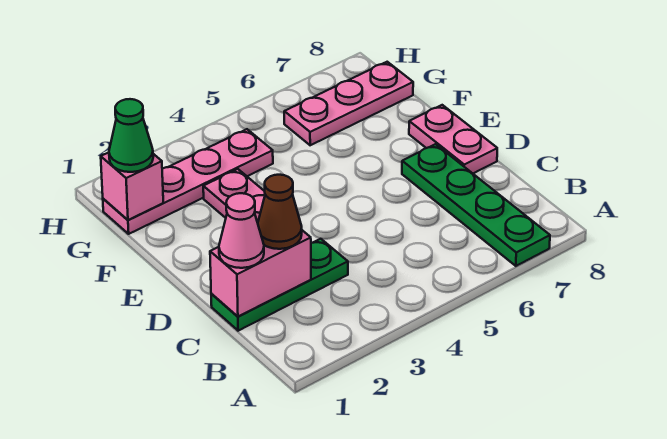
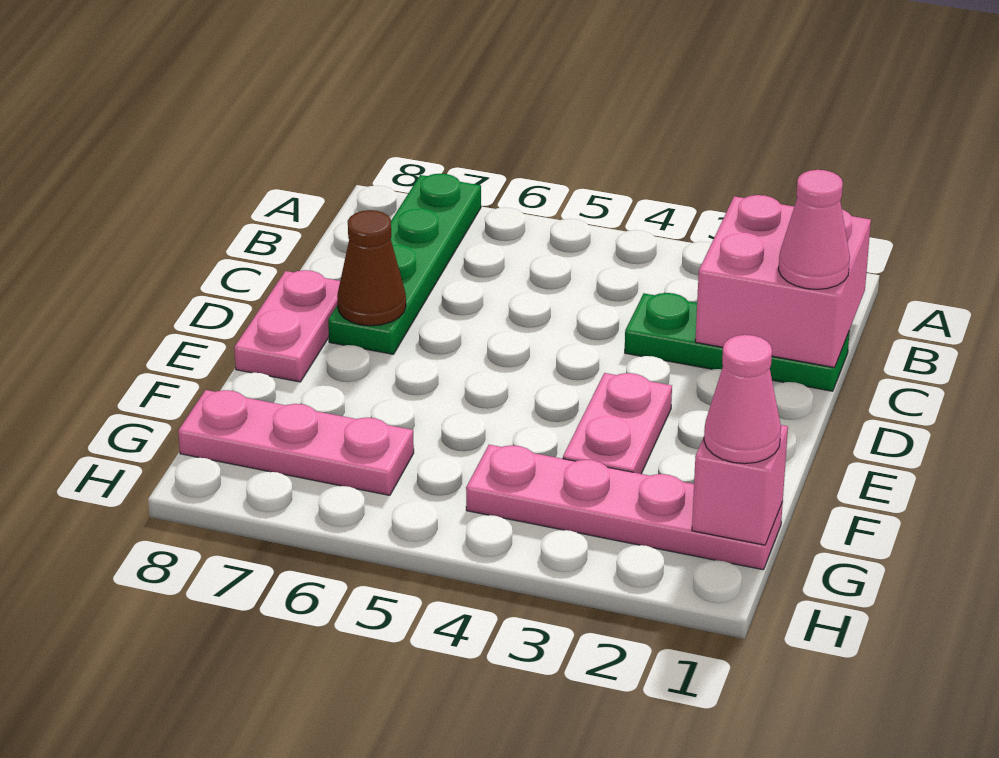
pink brick C1:C2 level 2 -> pink brick B1:C2 level 2
brown cone C2 level 3 -> brown cone D7 level 2
green cone G1 level 3 -> pink cone G1 level 3

